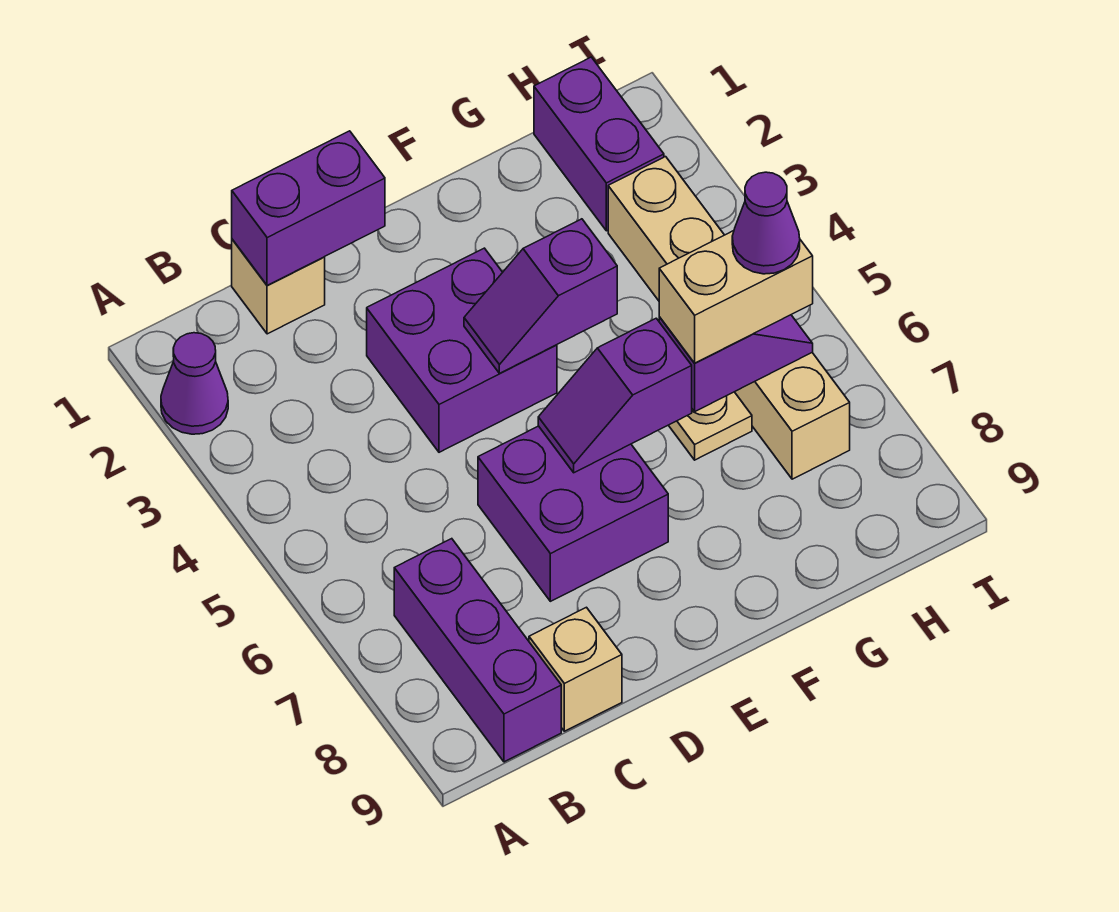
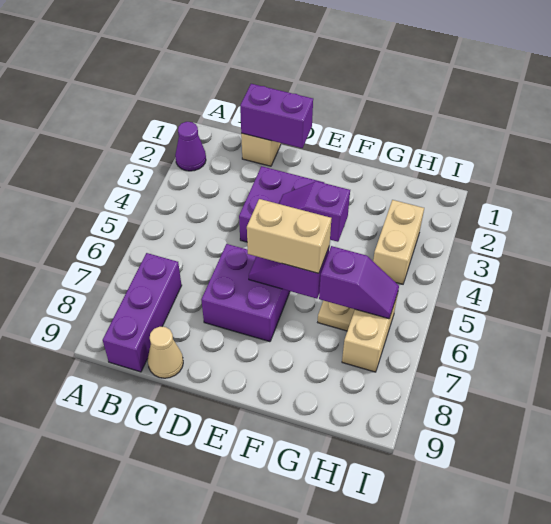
tan brick C9 level 1 -> tan cone C9 level 1
tan brick G6:H6 level 3 -> tan brick E6:F6 level 3
purple brick H1:H2 level 1 -> none
purple cone H6 level 4 -> none

